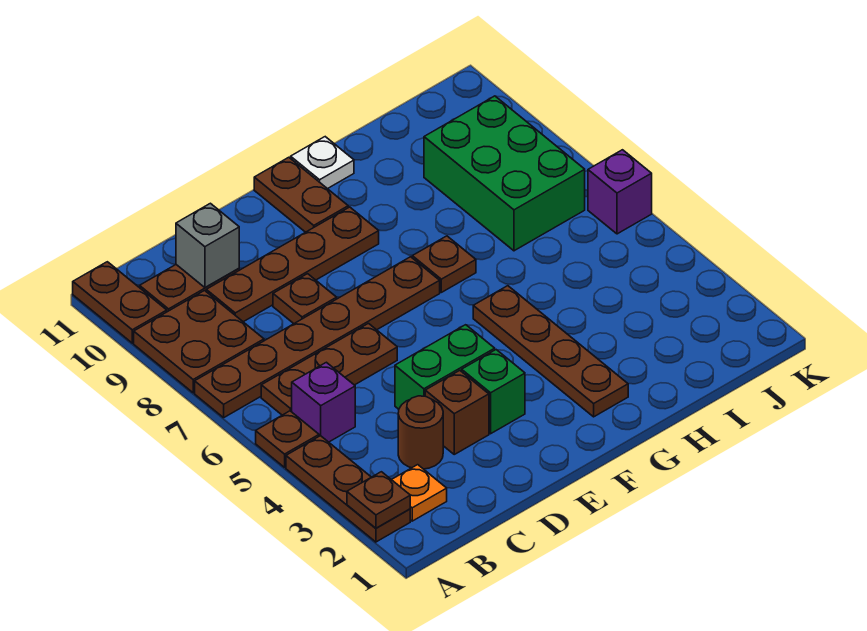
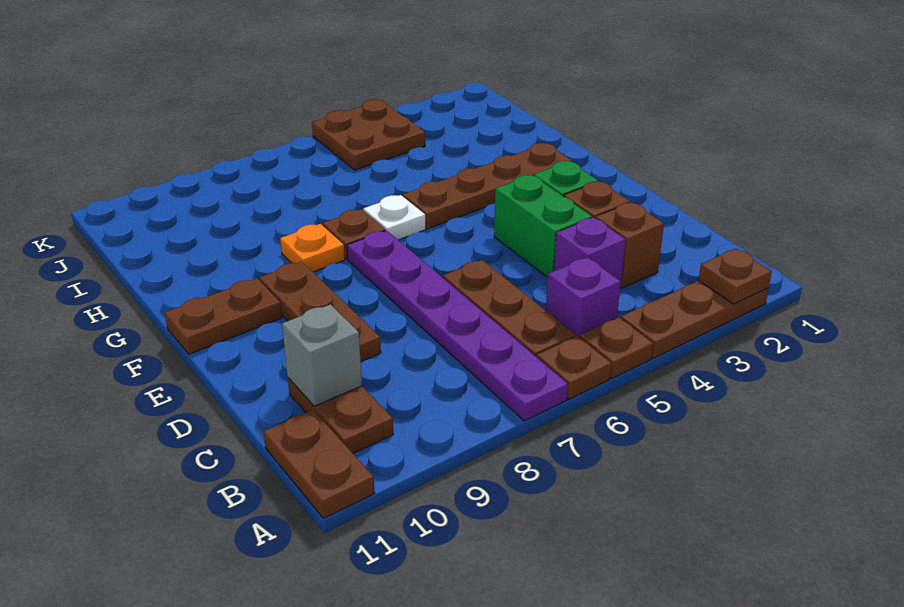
brown plate A7:F7 level 1 -> purple plate A7:F7 level 1
brown plate A8:B9 level 1 -> brown plate J4:K5 level 1
brown plate A10:A11 level 1 -> brown plate A11:B11 level 1
orange plate B2 level 1 -> orange plate G8 level 1
brown round brick C3 level 1 -> brown brick C3 level 1
brown plate C9:F9 level 1 -> brown plate D9:F9 level 1
brown plate D8 level 1 -> brown plate A6 level 1
white plate G11 level 1 -> white plate G6 level 1
green brick I7:J9 level 1 -> none
purple brick K6 level 1 -> purple brick C4 level 1

